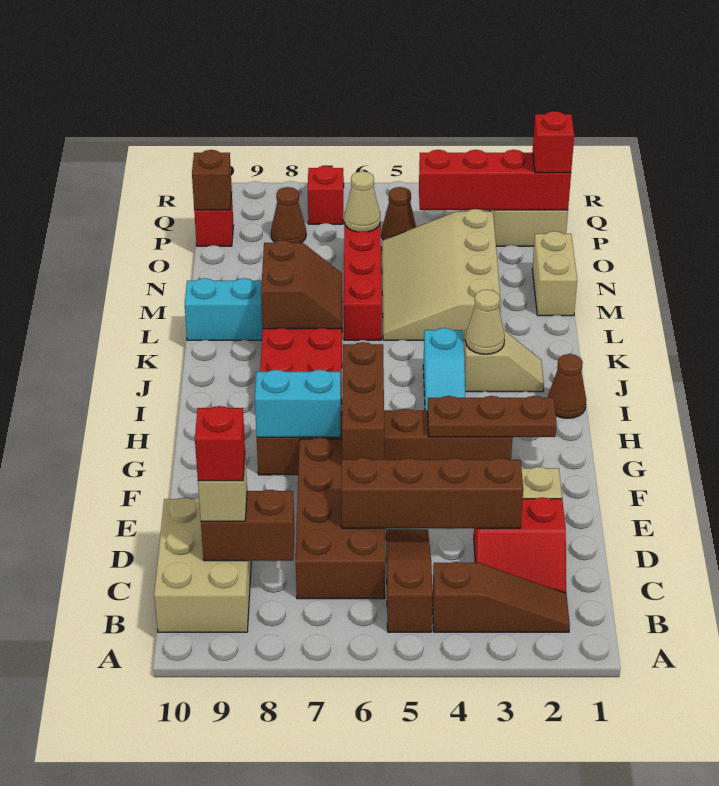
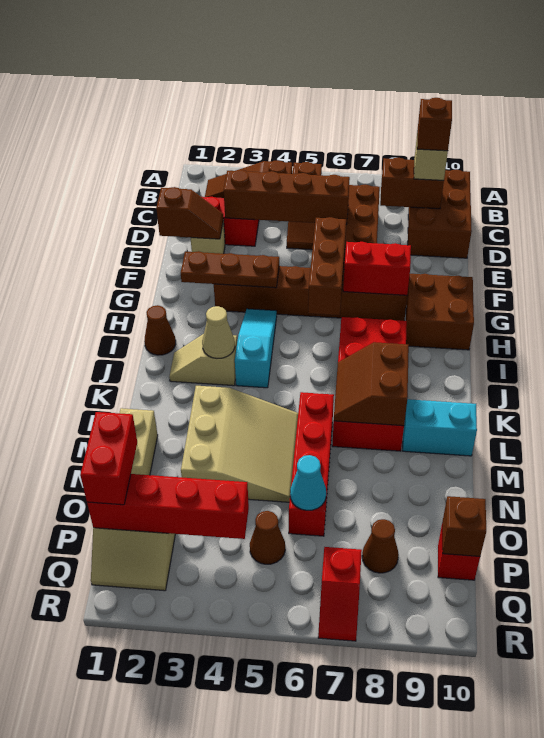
tan brick B9:D10 level 1 -> brown brick B9:D10 level 1
red brick C9 level 4 -> brown brick C9 level 4
none -> brown slope E1:E2 level 2 top 1
cyan brick G7:G8 level 2 -> red brick G7:G8 level 2
none -> brown brick G9:H10 level 1
tan slope L3:O5 level 1 top 3 -> tan slope L3:N5 level 1 top 3
tan cone O6 level 2 -> cyan cone O6 level 2
red brick P1 level 3 -> red brick O1:P1 level 3

